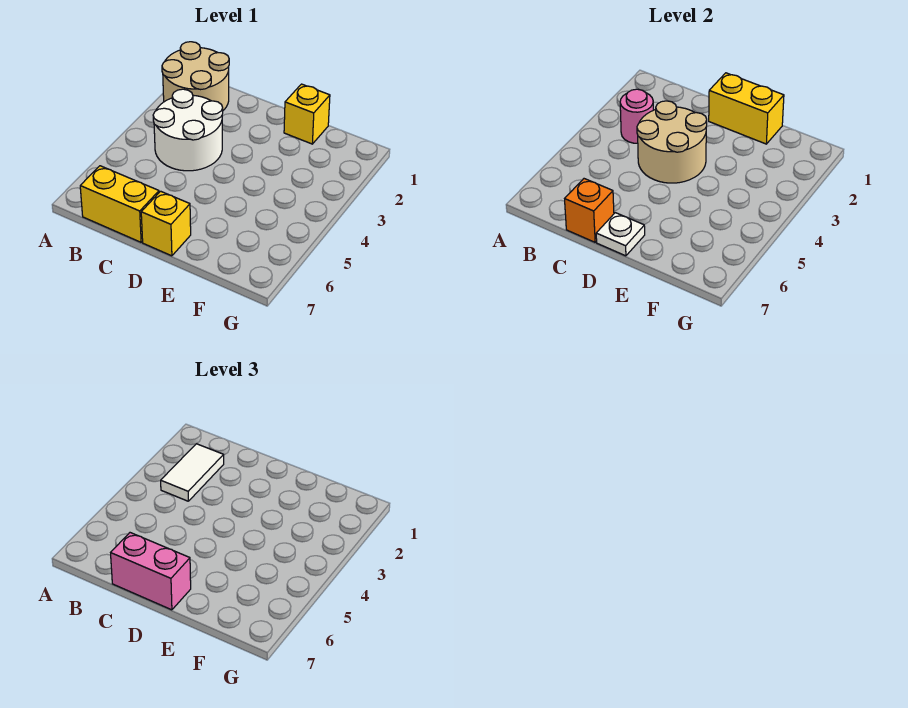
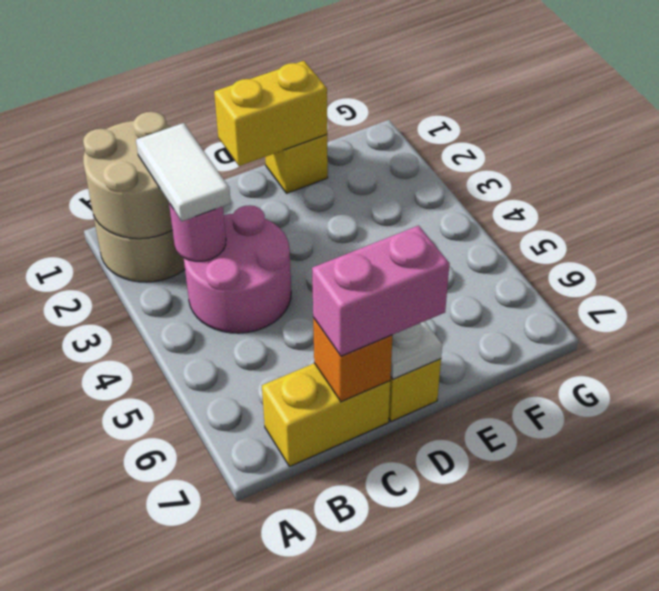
white round brick B3:C4 level 1 -> pink round brick B3:C4 level 1
tan round brick C3:D4 level 2 -> tan round brick A1:B2 level 2

